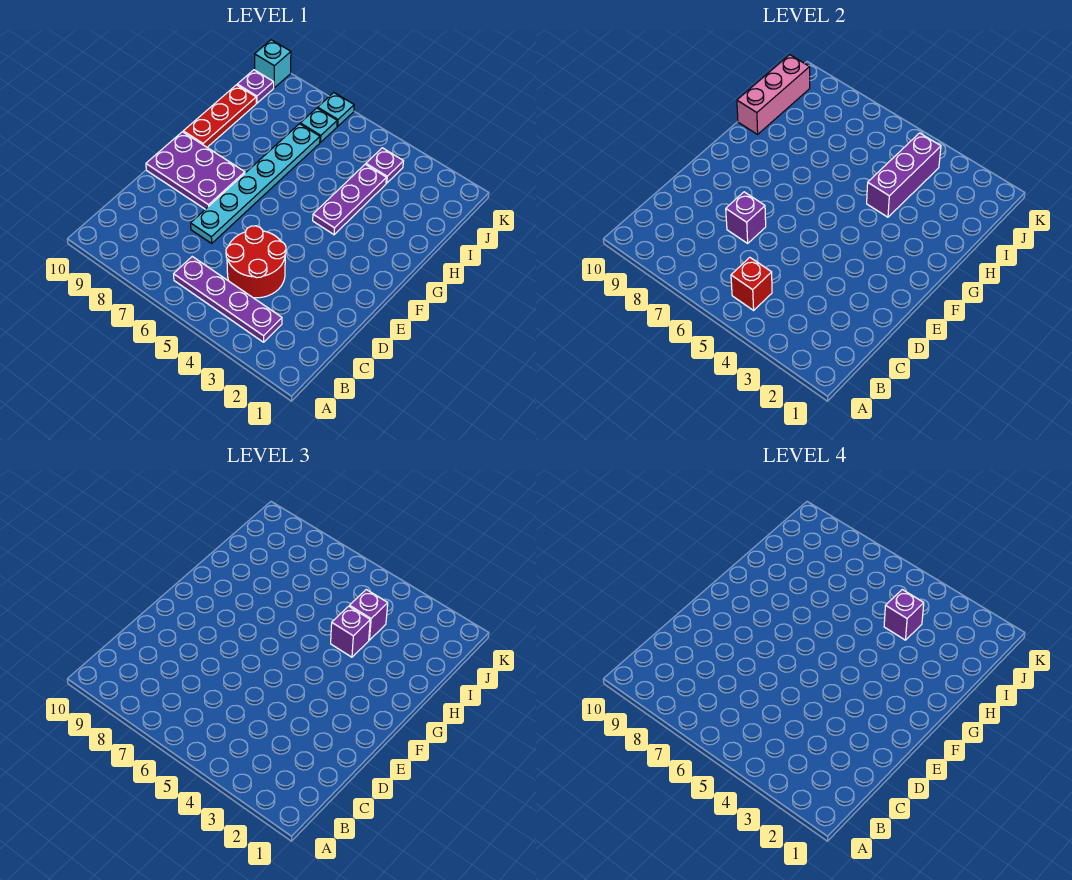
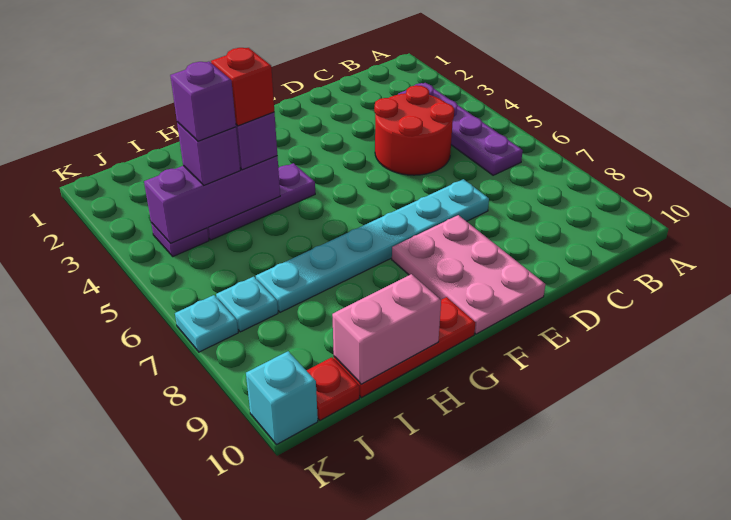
red brick B5 level 2 -> red brick H4 level 4
purple brick D7 level 2 -> none
purple plate E8:F10 level 1 -> pink plate E8:F10 level 1
pink brick H10:J10 level 2 -> pink brick H10:I10 level 2
purple plate J10 level 1 -> red plate J10 level 1

